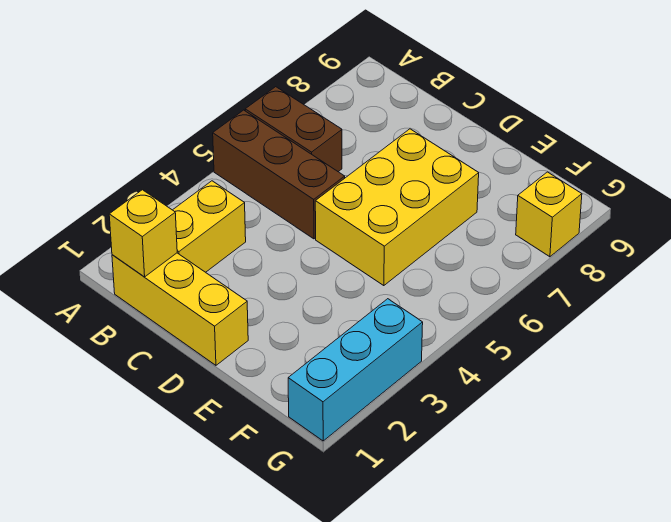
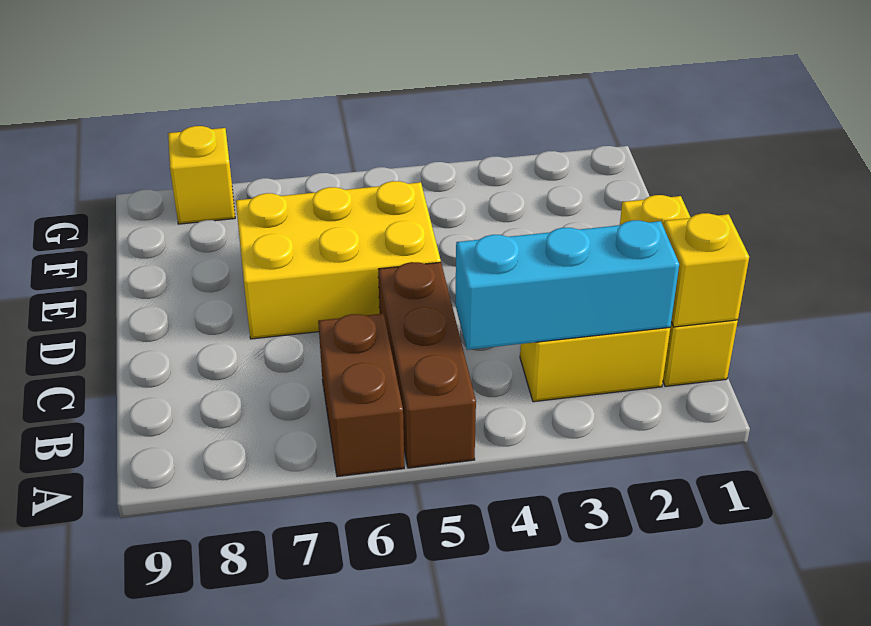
cyan brick G1:G3 level 1 -> cyan brick B2:B4 level 2

